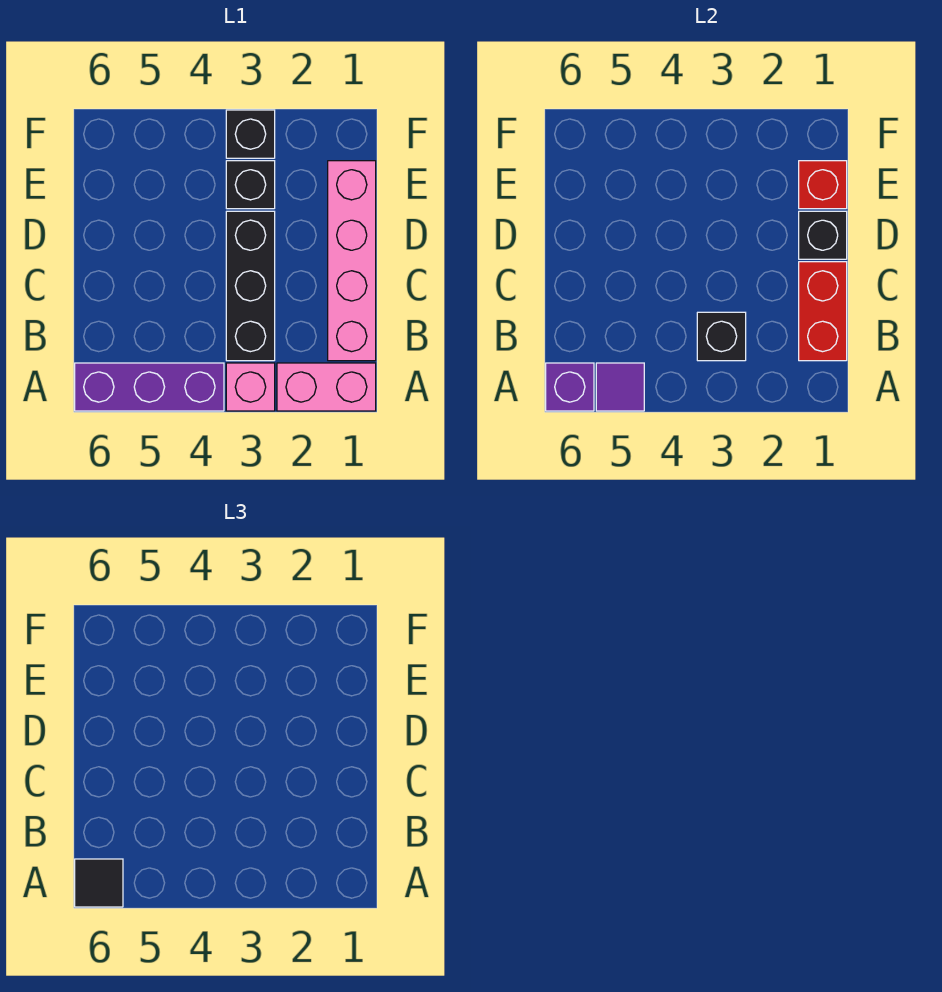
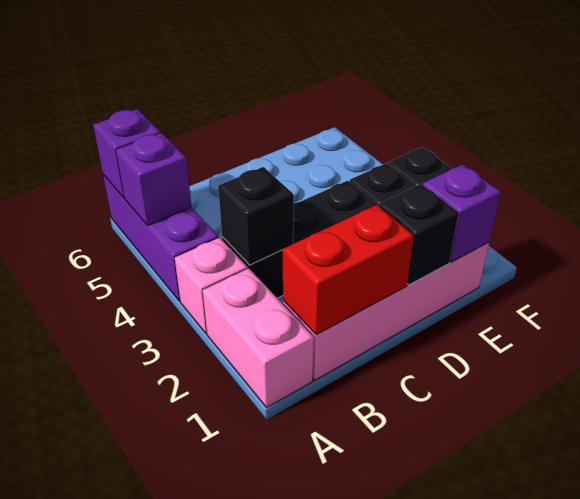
purple tile A5 level 2 -> purple brick A5 level 2
black tile A6 level 3 -> none
red brick E1 level 2 -> purple brick E1 level 2

